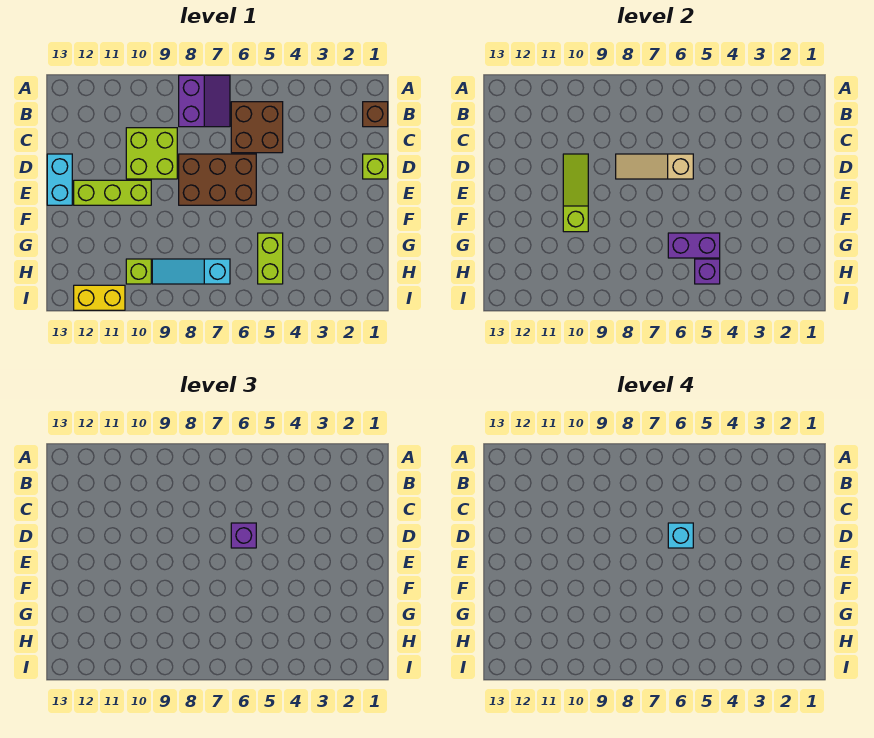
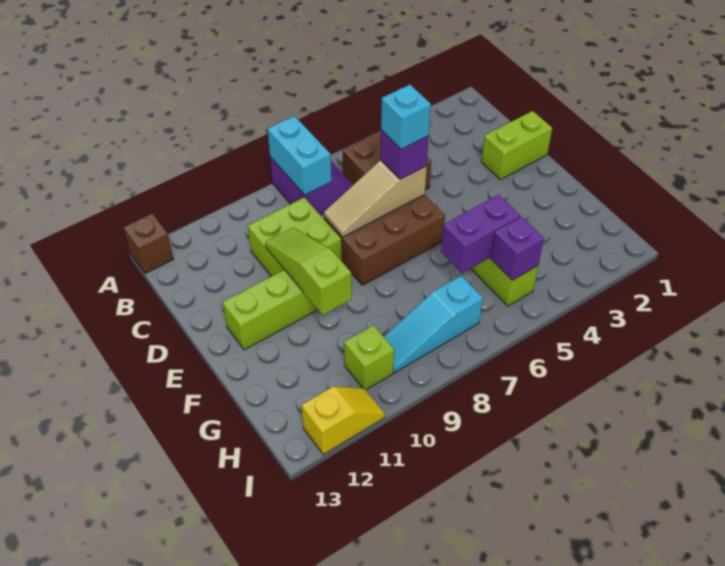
brown brick B1 level 1 -> brown brick A13 level 1
lime brick D1 level 1 -> lime brick D1:D2 level 1
cyan brick D13:E13 level 1 -> cyan brick A8:B8 level 2
yellow brick I11:I12 level 1 -> yellow slope I11:I12 level 1 top 12

